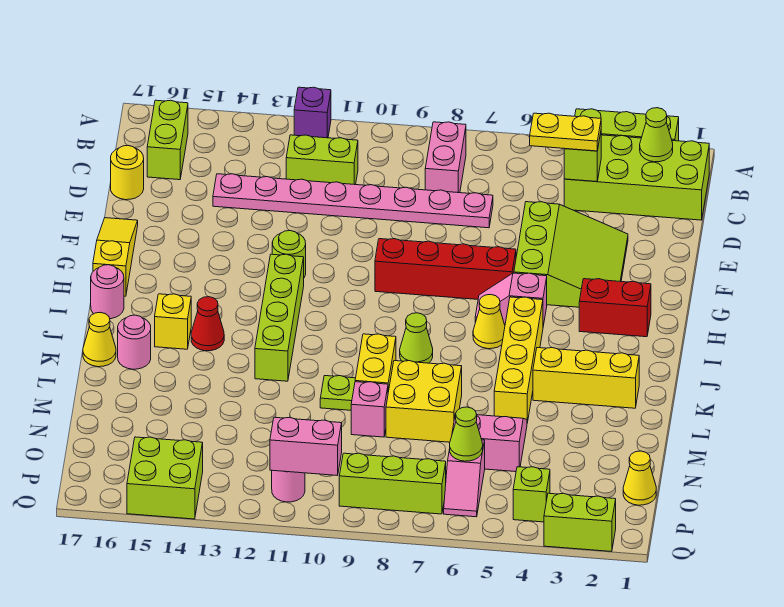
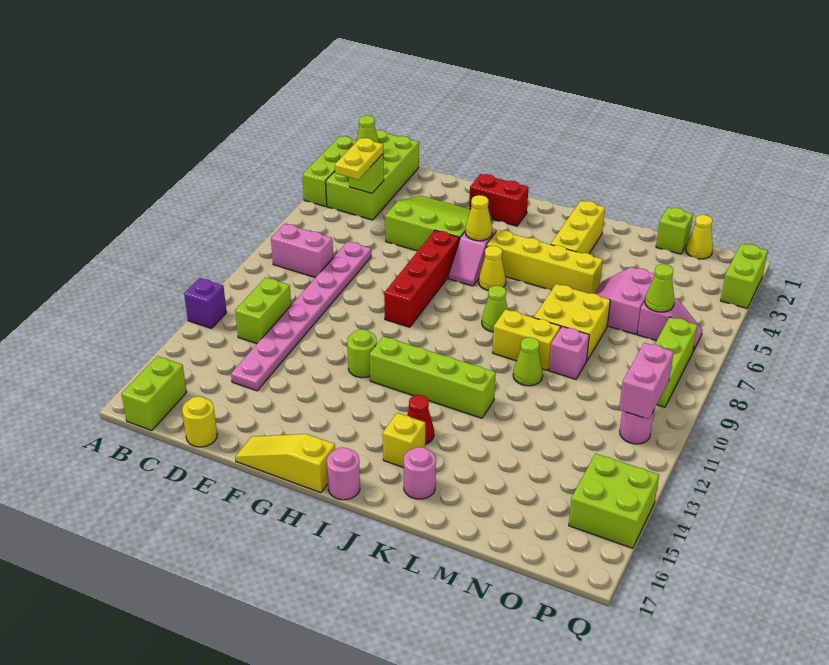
lime brick B16:C16 level 1 -> lime brick B16:B17 level 1
red brick H2:H3 level 1 -> red brick G2:H2 level 1
yellow cone K17 level 1 -> yellow cone H5 level 2
lime plate L10 level 1 -> lime cone L10 level 1
lime brick P4 level 1 -> lime brick N1 level 1

